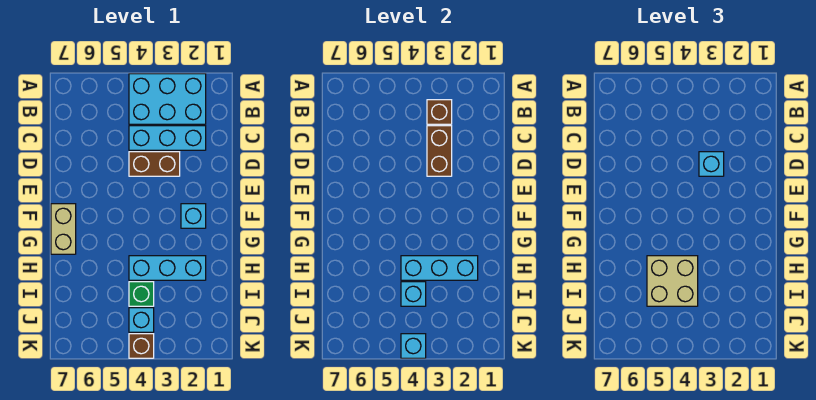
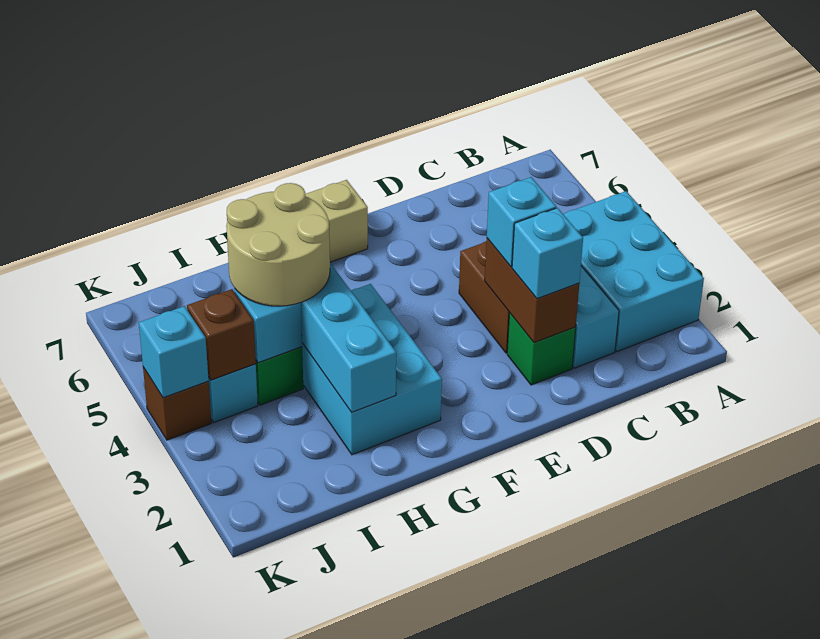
brown brick B3 level 2 -> brown brick J4 level 2
brown brick C3:D3 level 2 -> brown brick D2:D3 level 2
none -> green brick D2 level 1
cyan brick F2 level 1 -> cyan brick D2 level 3
cyan brick H2:H4 level 1 -> cyan brick G2:H4 level 1
tan brick H4:I5 level 3 -> tan round brick H4:I5 level 3

